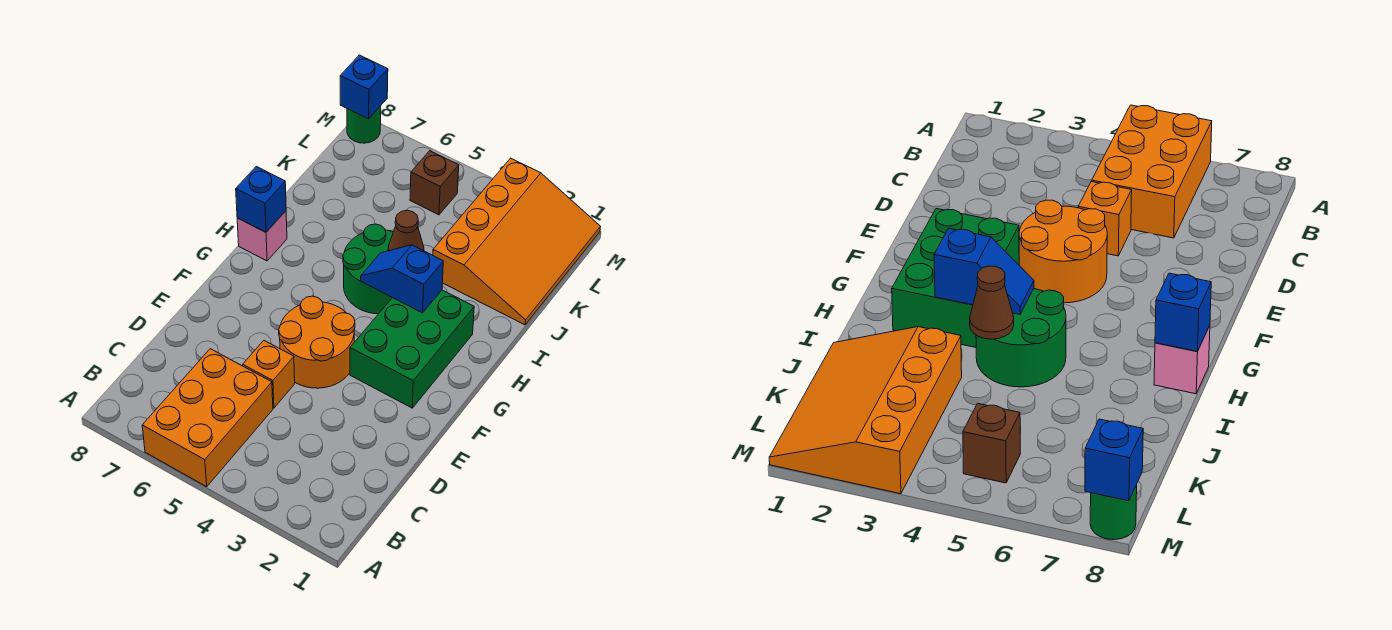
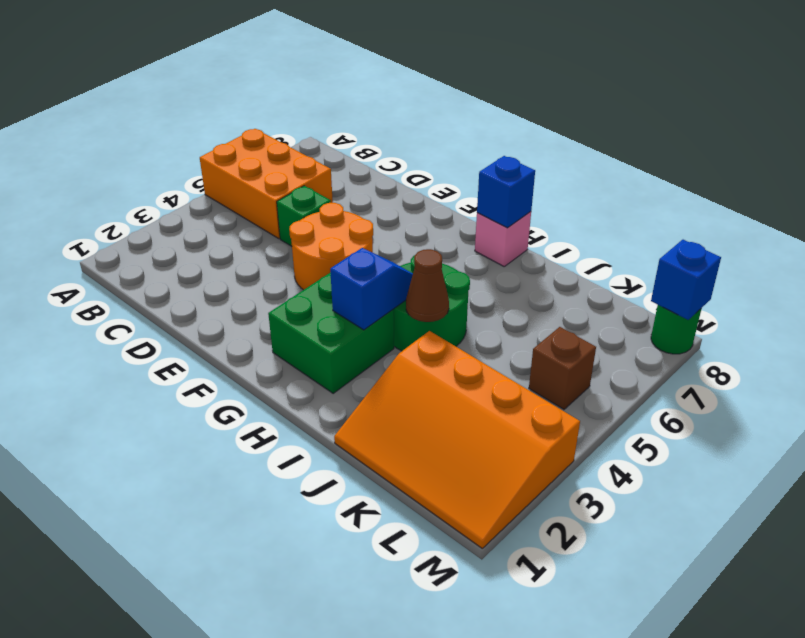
orange brick D5 level 1 -> green brick D5 level 1
green brick F2:H3 level 1 -> green brick G2:H3 level 1

